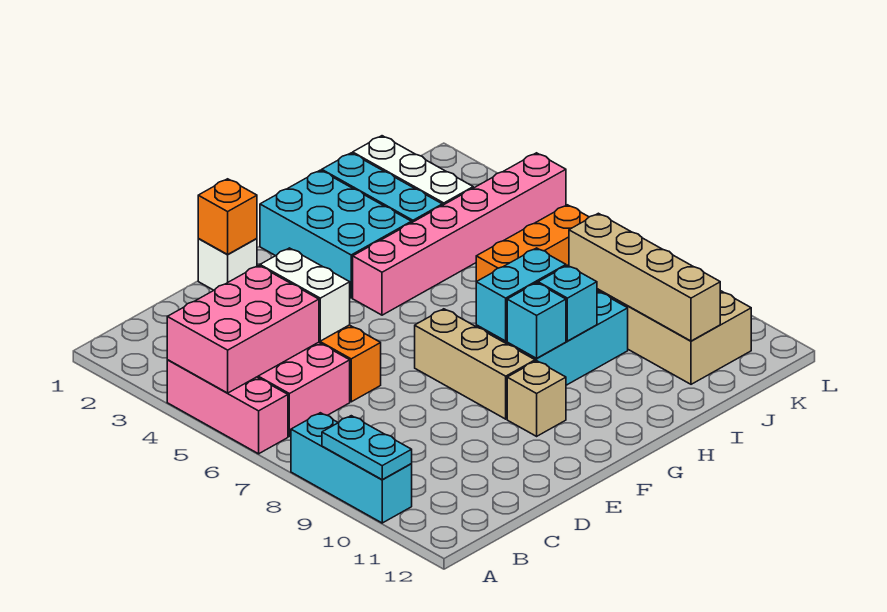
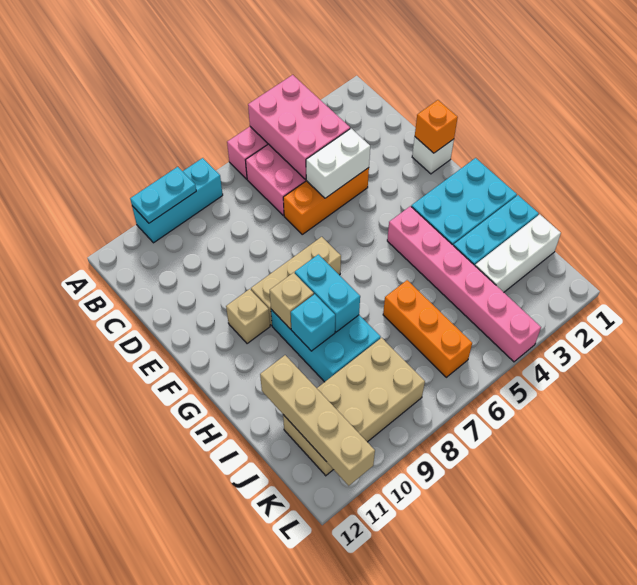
cyan brick G9 level 2 -> tan brick G9 level 2
tan brick J8:J11 level 2 -> tan brick I11:L11 level 2

